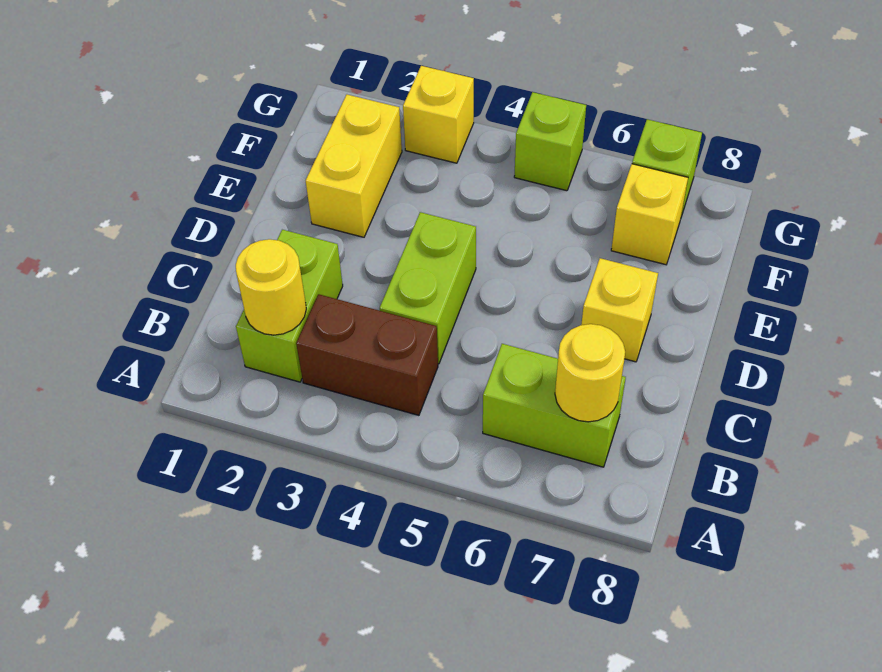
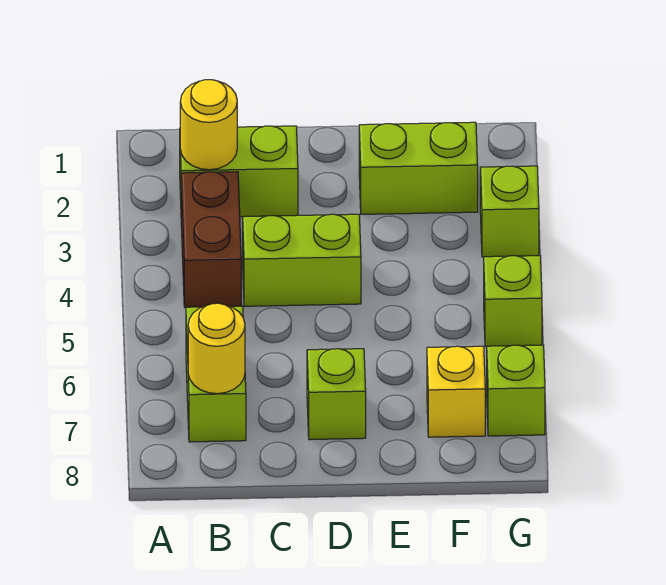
yellow brick D7 level 1 -> lime brick D7 level 1
yellow brick E2:F2 level 1 -> lime brick E2:F2 level 1
yellow brick G3 level 1 -> lime brick G3 level 1

